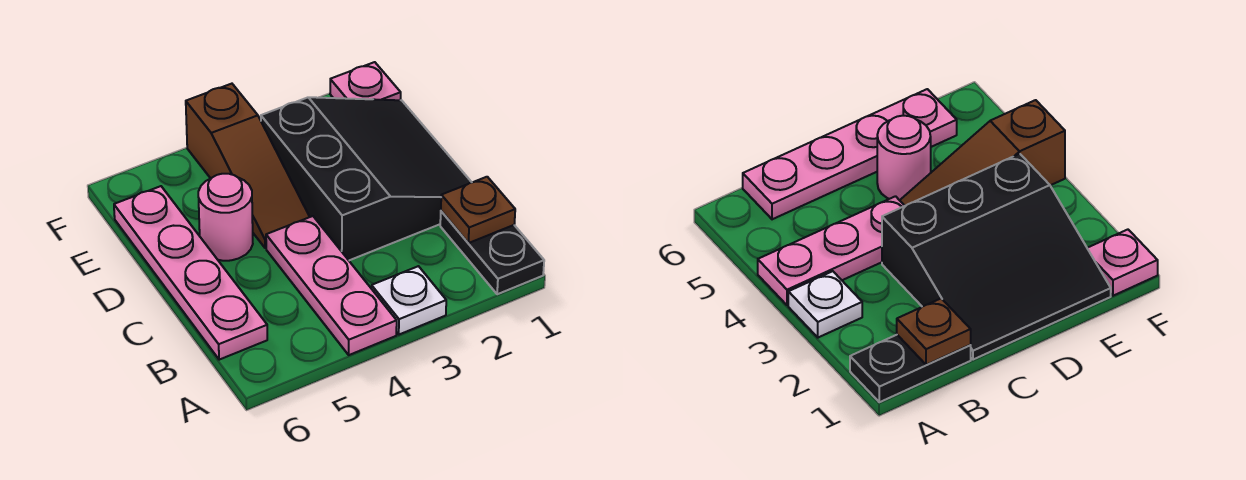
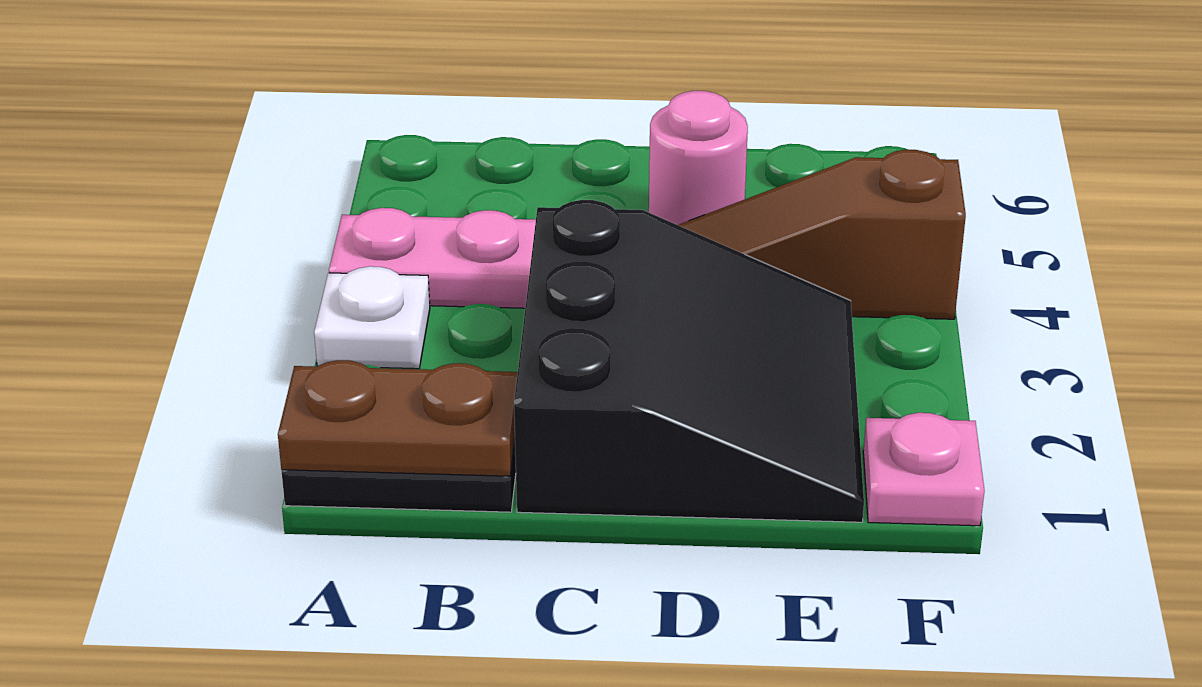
brown plate B1 level 2 -> brown plate A1:B1 level 2
pink plate B6:E6 level 1 -> none
black slope C1:E3 level 1 top 3 -> black slope C1:E3 level 1 top C

